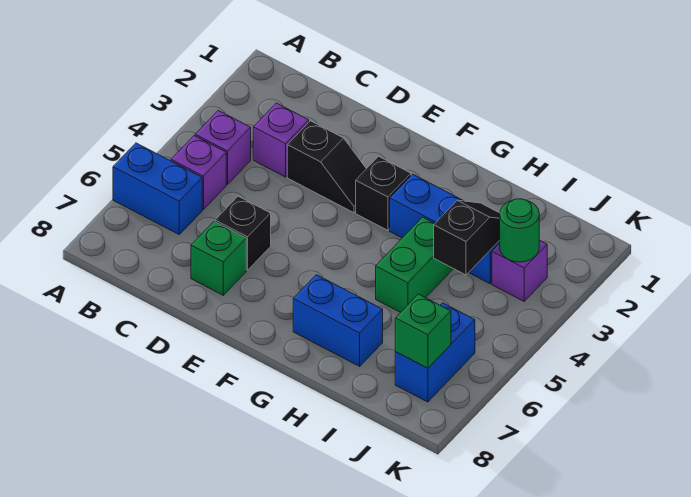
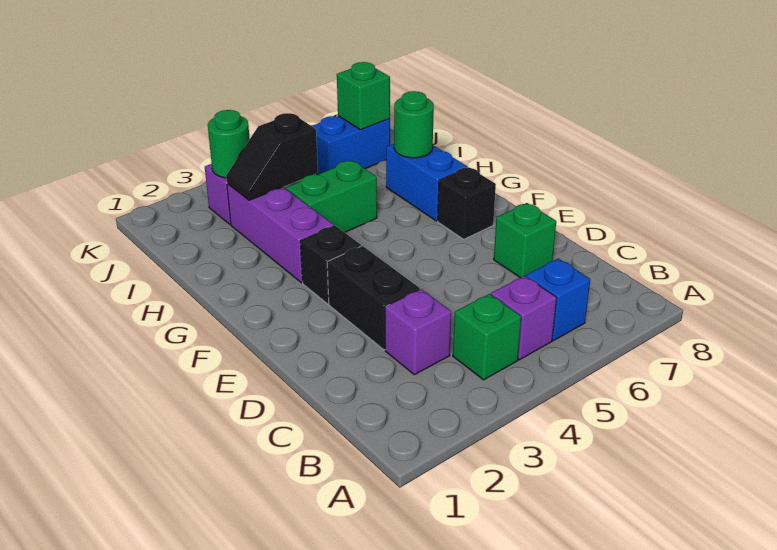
blue brick A6:B6 level 1 -> blue brick B6 level 1
purple brick B4 level 1 -> green brick B4 level 1
black slope D3:E3 level 1 top D -> black brick D3:E3 level 1
black brick D6 level 1 -> black brick F7 level 1
blue brick G3:I3 level 1 -> purple brick G3:I3 level 1
none -> green round brick H7 level 2

